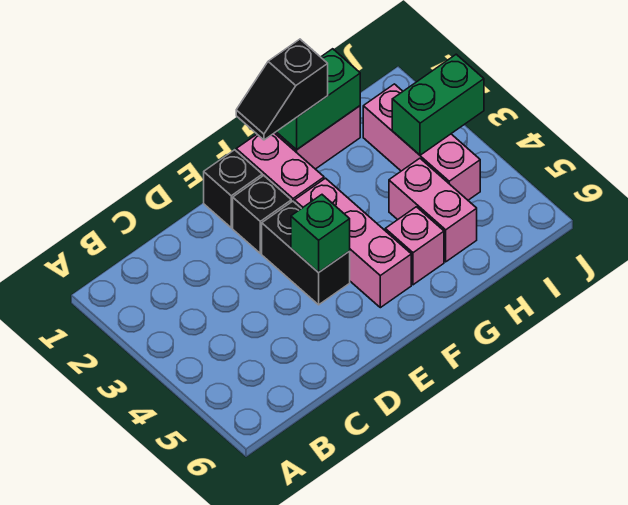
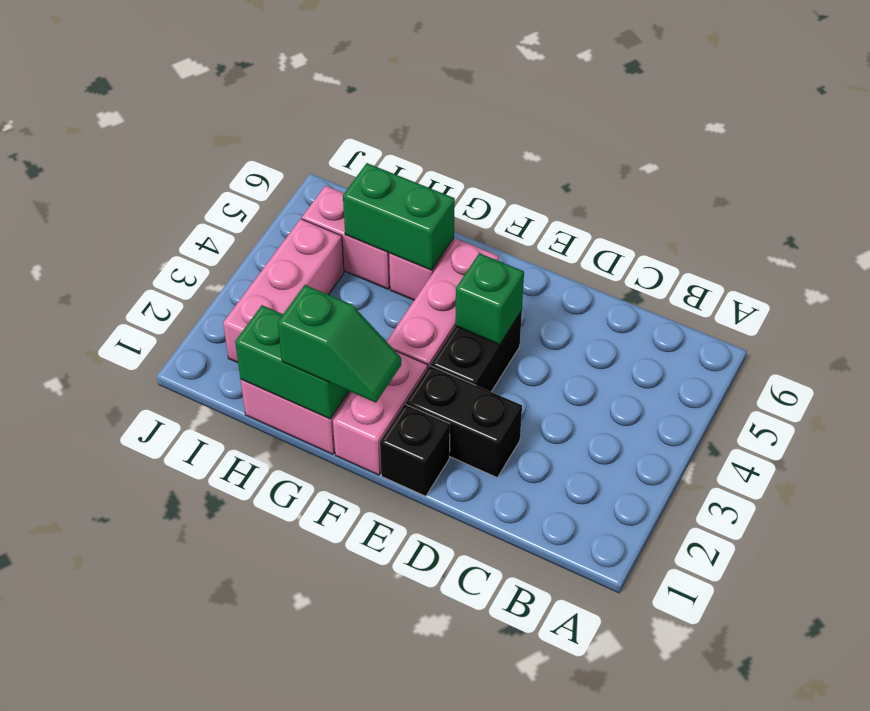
black brick E2 level 1 -> black brick D2:E2 level 1
black slope F1:G1 level 3 top G -> green slope F1:G1 level 3 top G
pink brick H4:H5 level 1 -> pink brick H5:I5 level 1
green brick I3:J3 level 2 -> green brick G5:H5 level 2

